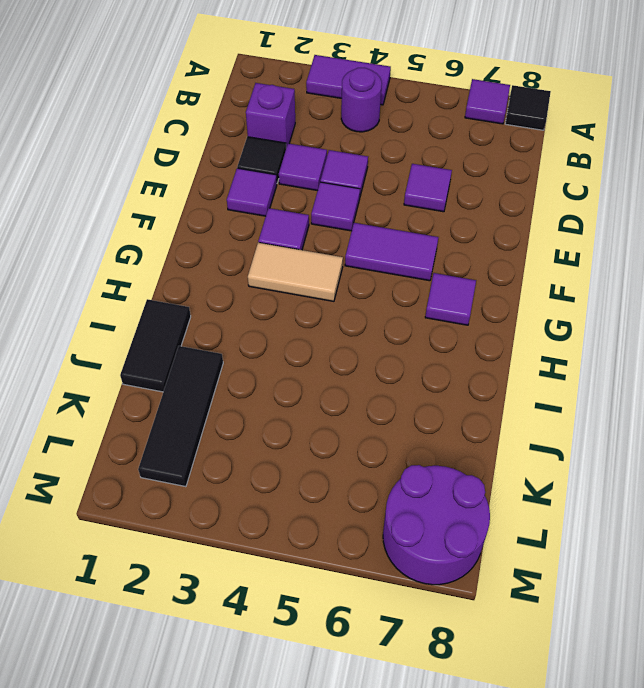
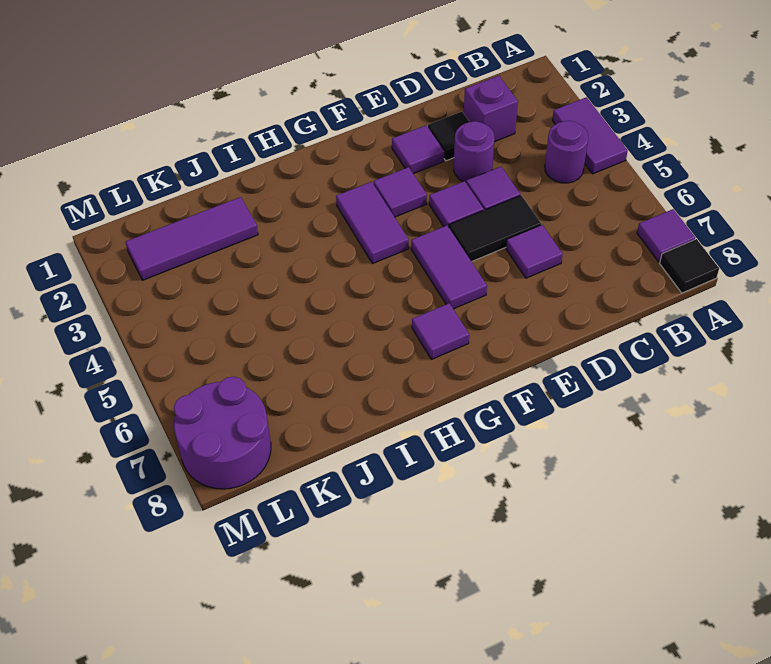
purple tile D3 level 1 -> purple round brick D3 level 1
tan tile G3:G4 level 1 -> purple tile G3:G4 level 1
black tile I1:J1 level 1 -> black tile D5:E5 level 1
black tile J2:L2 level 1 -> purple tile J2:L2 level 1

